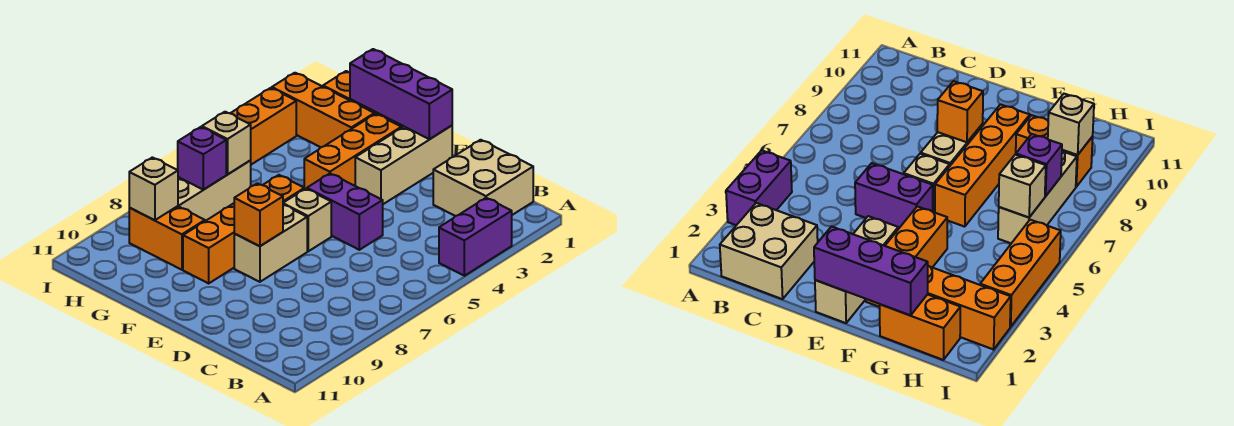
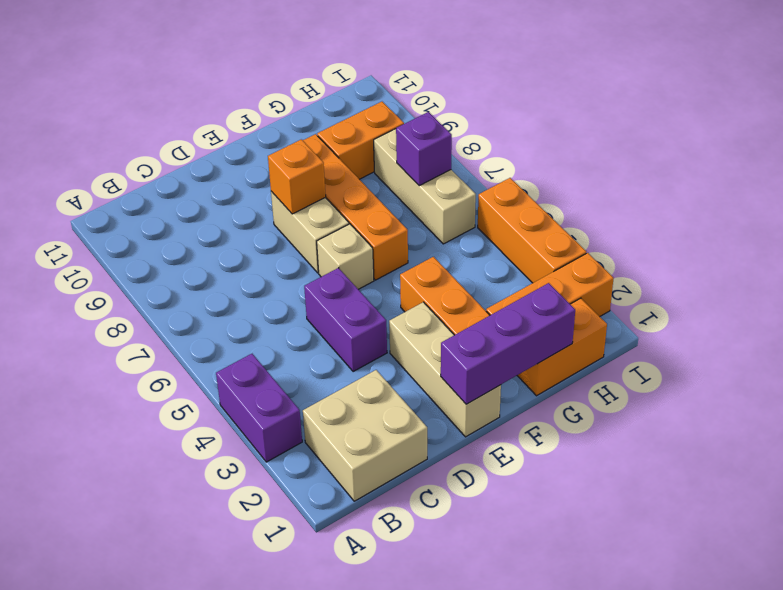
purple brick D5:E5 level 1 -> purple brick D4:D5 level 1
tan brick H6 level 2 -> none
tan brick H9 level 2 -> none

